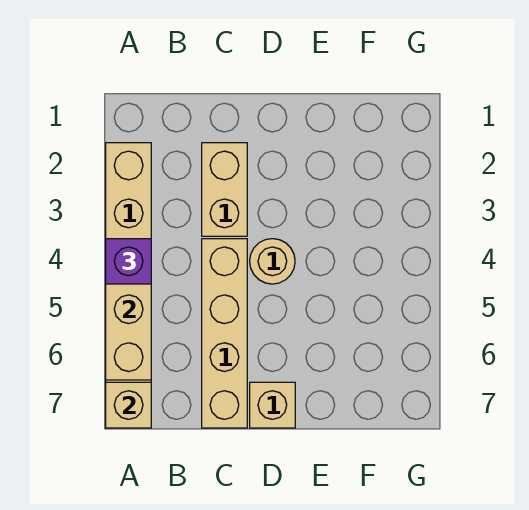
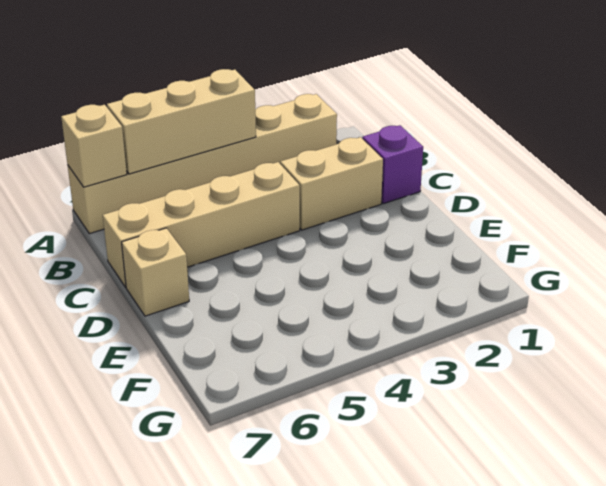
purple brick A4 level 3 -> purple brick C1 level 1
tan round brick D4 level 1 -> none

